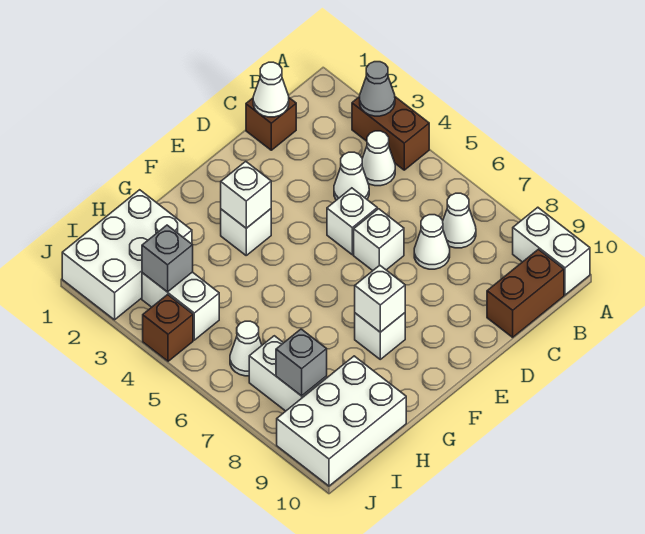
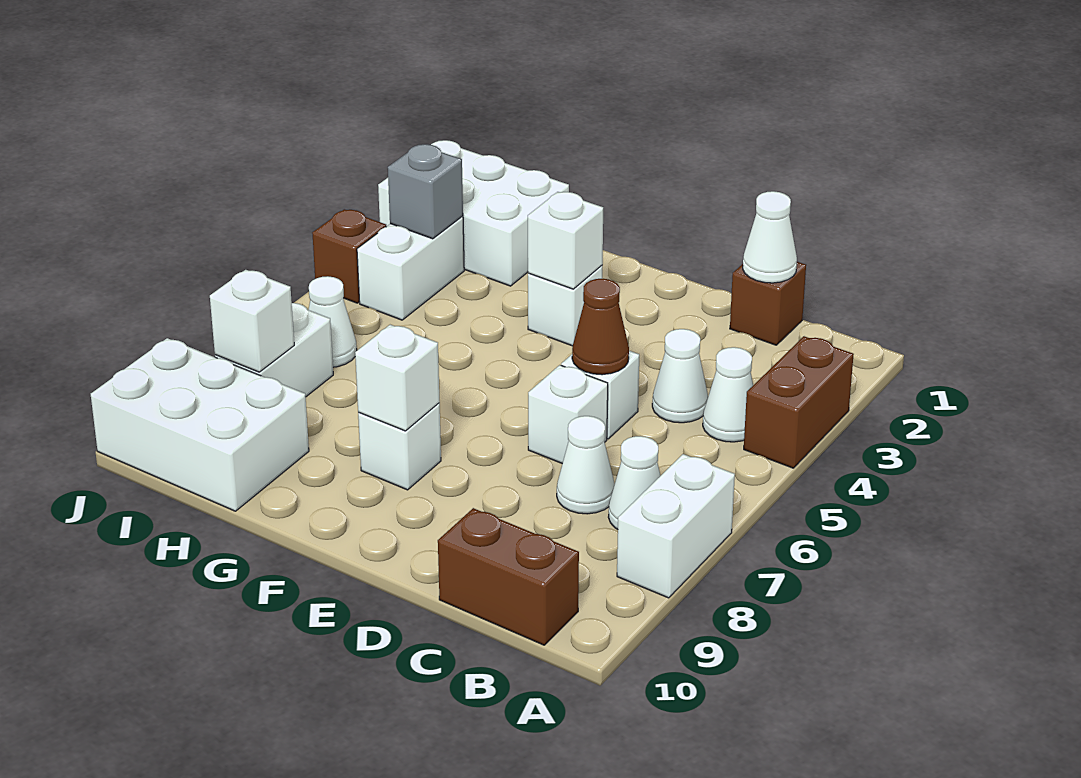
grey cone A3 level 2 -> none
white brick A9:A10 level 1 -> white brick A7:A8 level 1
none -> brown cone D5 level 2
grey brick I8 level 2 -> white brick I8 level 2

